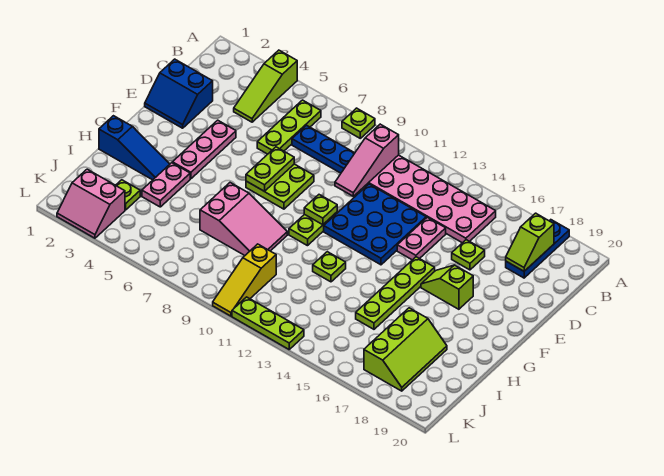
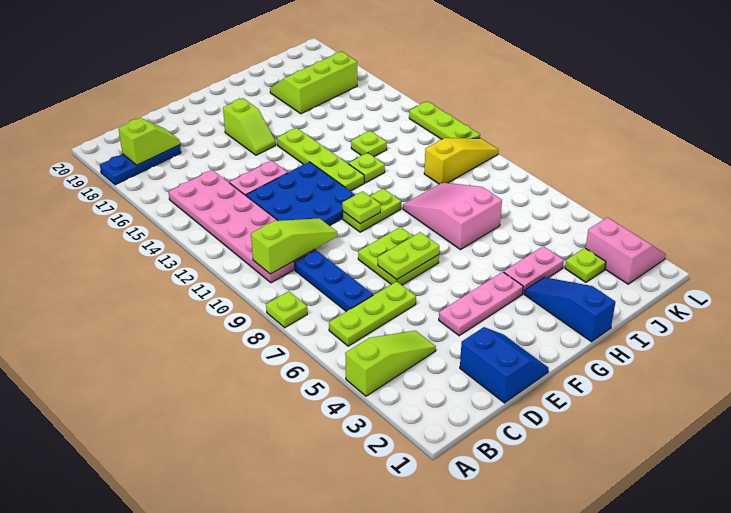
pink slope B10:D10 level 2 top B -> lime slope B10:D10 level 2 top B
lime plate D16 level 1 -> lime plate I13 level 1
lime plate F15:I15 level 1 -> lime plate G12:G15 level 1

